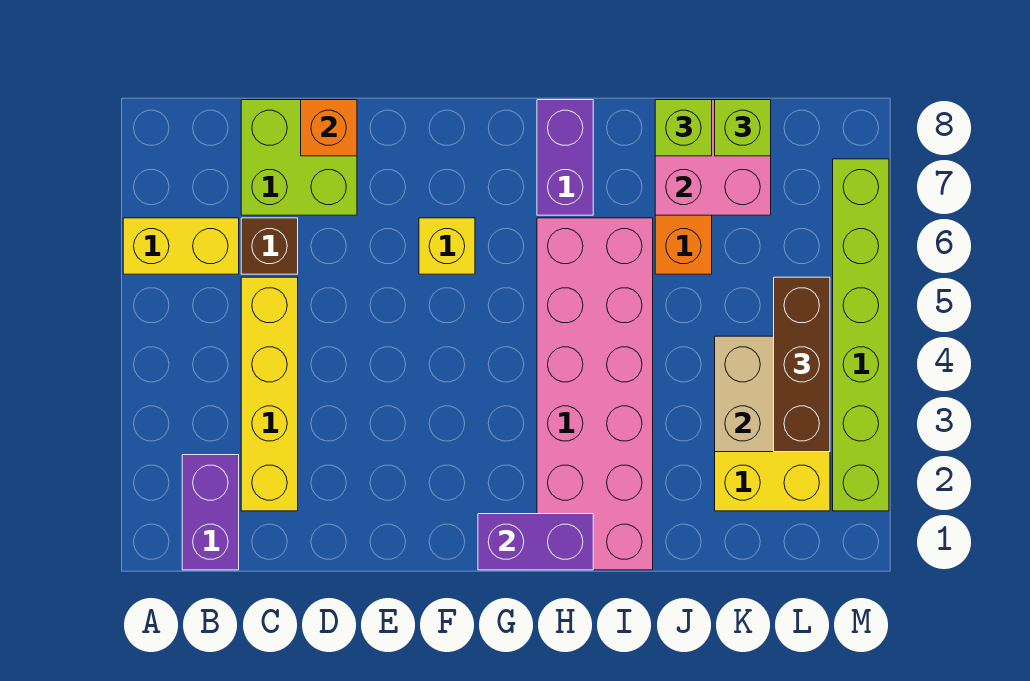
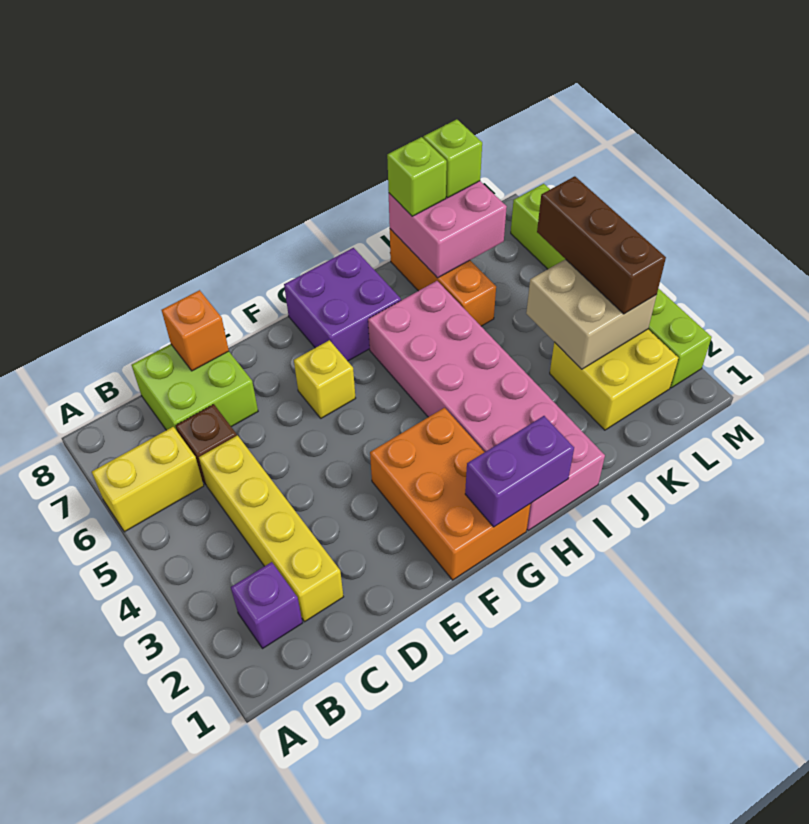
purple brick B1:B2 level 1 -> purple brick B2 level 1
none -> orange brick F1:G3 level 1
purple brick H7:H8 level 1 -> purple brick G7:H8 level 1

